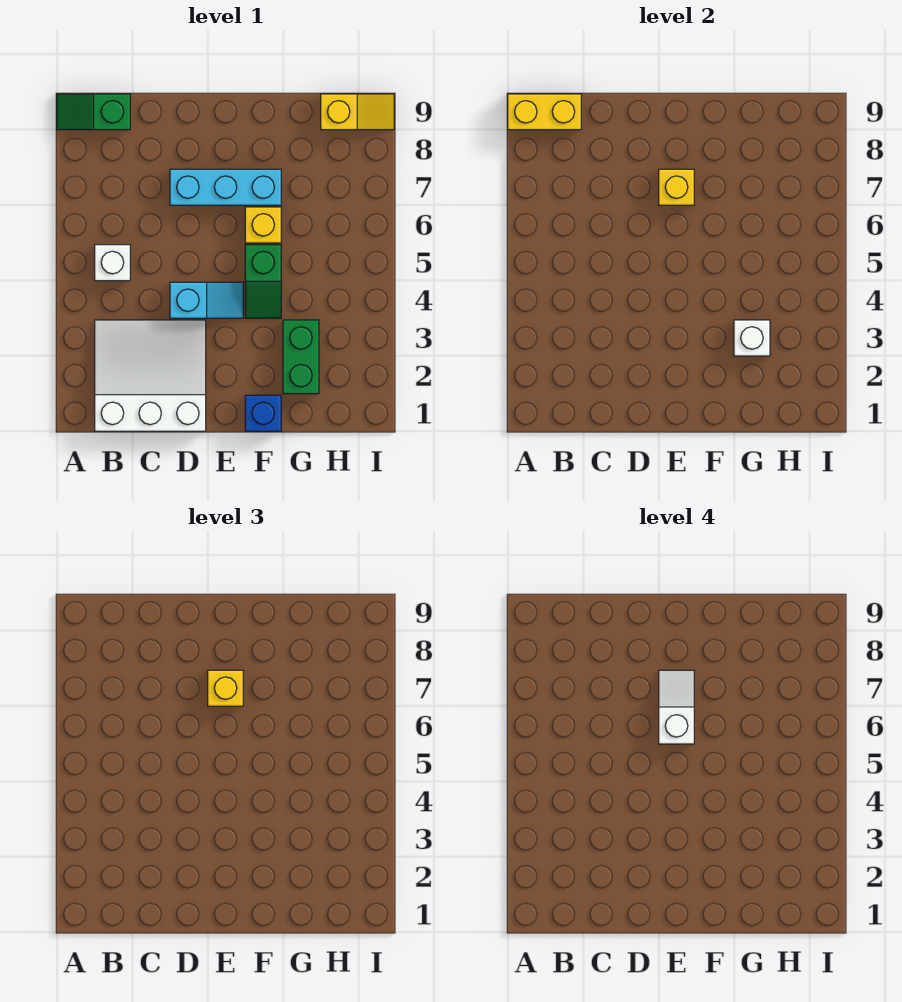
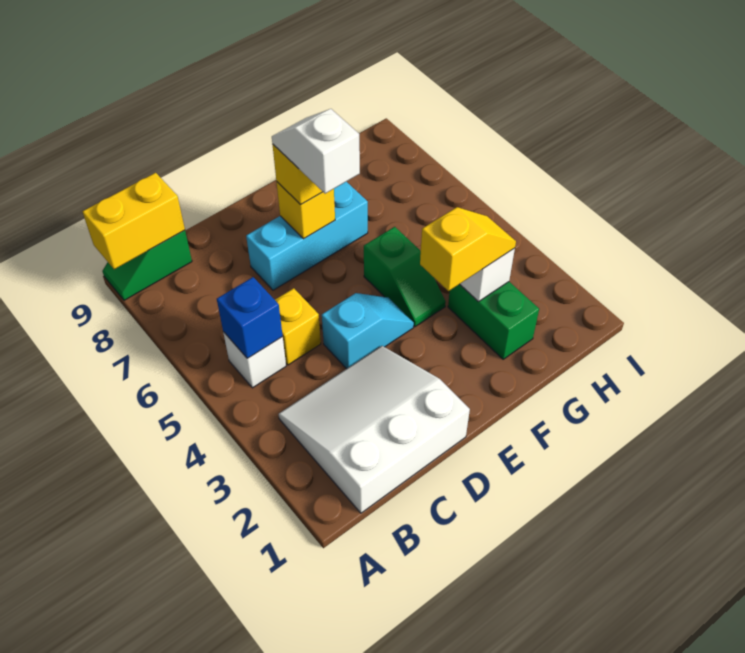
blue brick F1 level 1 -> blue brick B5 level 2
yellow brick F6 level 1 -> yellow brick C5 level 1
yellow slope H9:I9 level 1 top H -> yellow slope F3:G3 level 3 top F

